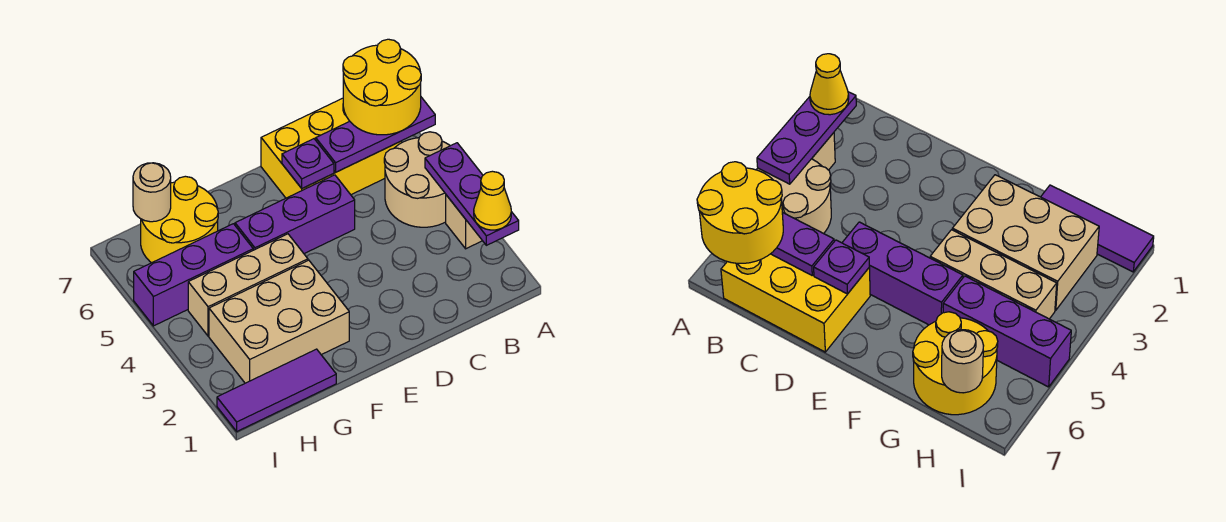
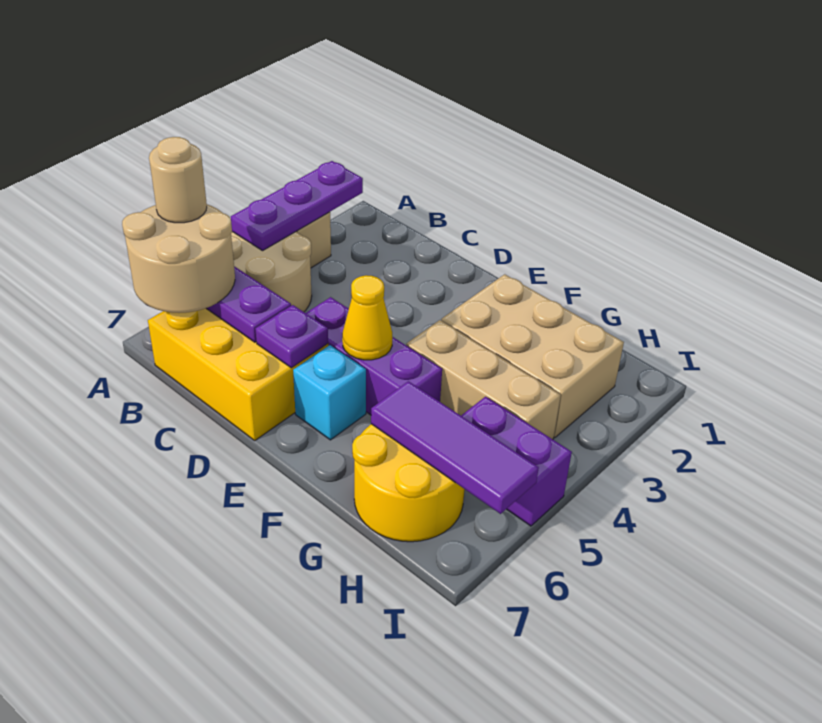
yellow cone A2 level 3 -> yellow cone E5 level 2
yellow round brick A6:B7 level 3 -> tan round brick A6:B7 level 3
none -> cyan brick E6 level 1
purple tile G1:I1 level 1 -> purple tile G6:I6 level 2
purple brick G5:I5 level 1 -> purple brick H5:I5 level 1
tan round brick H7 level 2 -> tan round brick A6 level 4

